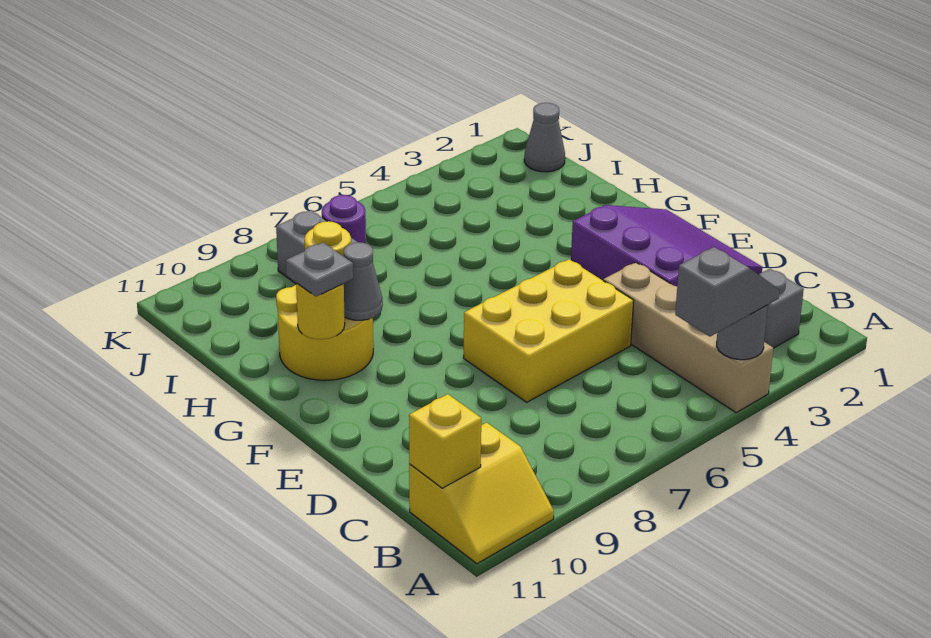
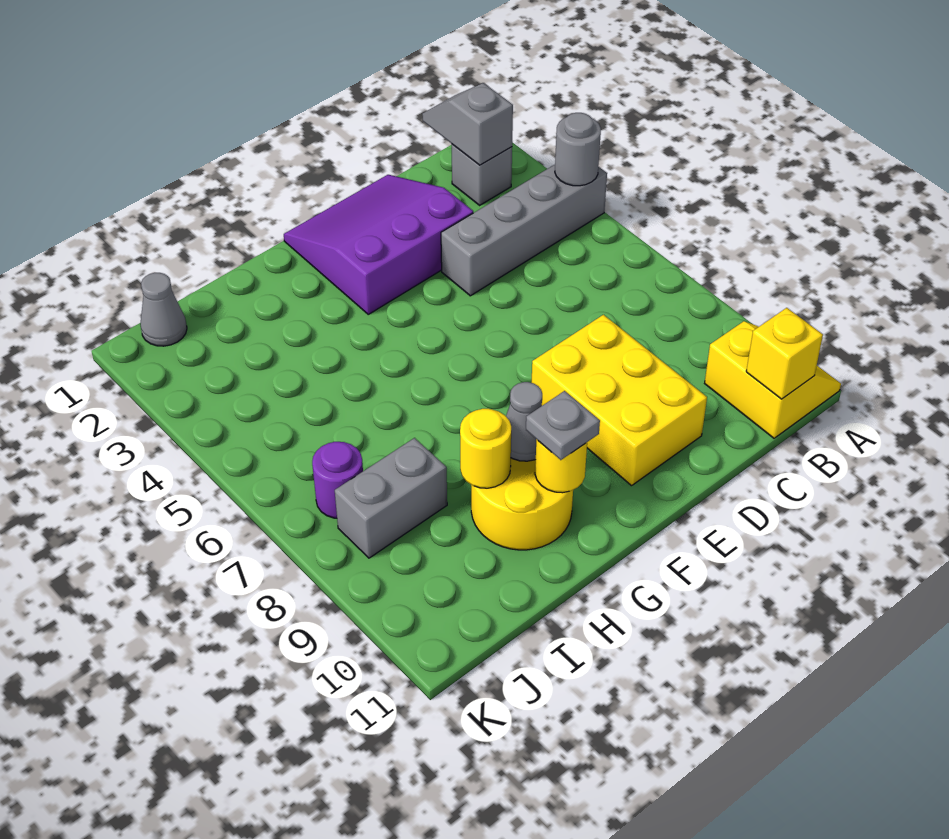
tan brick A4:D4 level 1 -> grey brick A4:D4 level 1
grey slope A4:A5 level 3 top 5 -> grey slope B1:B2 level 2 top 2
yellow brick D5:E7 level 1 -> yellow brick D8:E10 level 1

